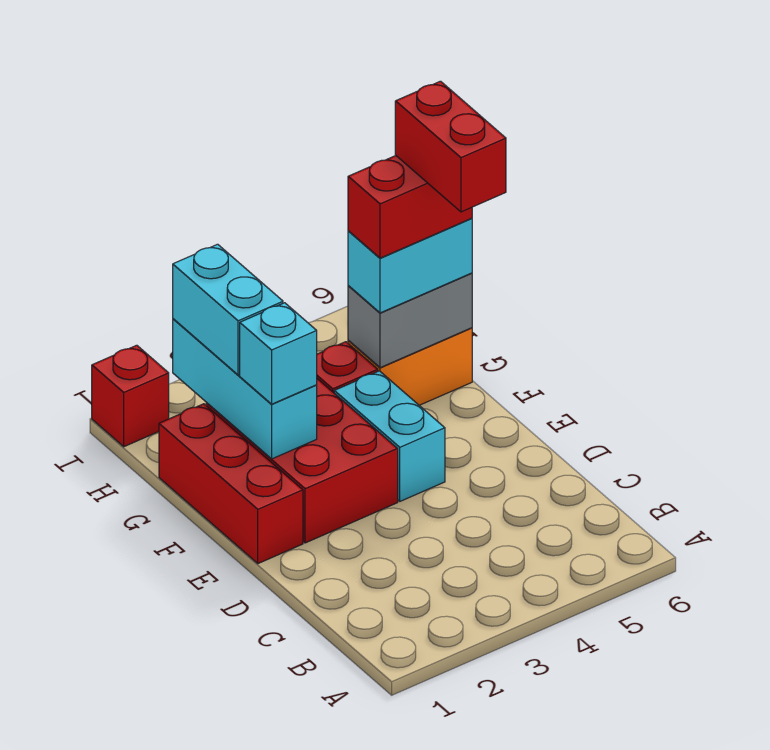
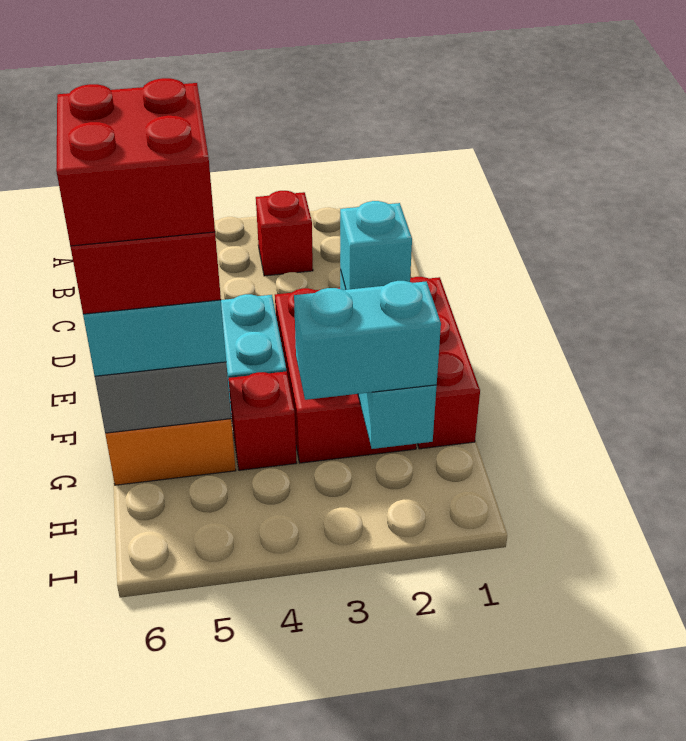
red brick F6:G6 level 5 -> red brick F5:G6 level 5
cyan brick G2:H2 level 3 -> cyan brick H2:H3 level 3
red brick I1 level 1 -> red brick B3 level 1

